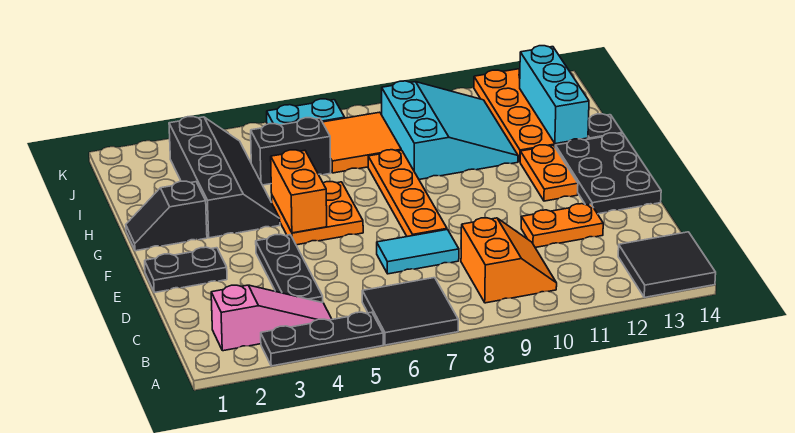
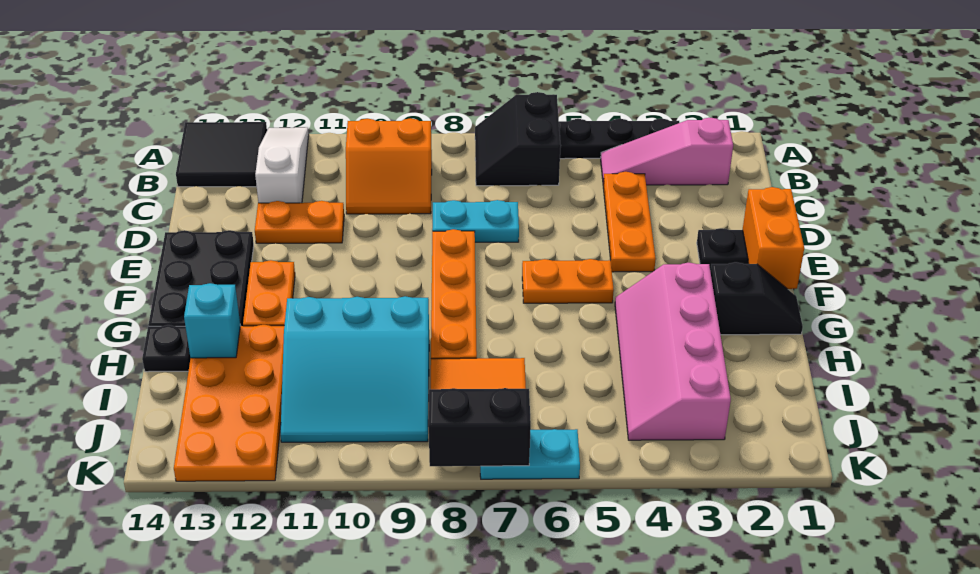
black tile A6:B7 level 1 -> black slope A6:B7 level 1 top 6
none -> white slope A12:C12 level 1 top C
orange slope B9:C10 level 1 top 9 -> orange slope B9:C10 level 1 top B
black plate C4:E4 level 1 -> orange plate C4:E4 level 1
cyan tile D7:D8 level 1 -> cyan plate D7:D8 level 1
orange plate F5:G6 level 1 -> orange plate F5:F6 level 1
orange brick F5:G5 level 2 -> orange brick E1:F1 level 2
black slope G3:J4 level 1 top 3 -> pink slope G3:J4 level 1 top 3
cyan slope H9:J11 level 1 top 9 -> cyan slope H9:J11 level 1 top H
cyan brick H13:J13 level 2 -> cyan brick H13 level 2
black brick I5:I6 level 1 -> black brick K7:K8 level 2

